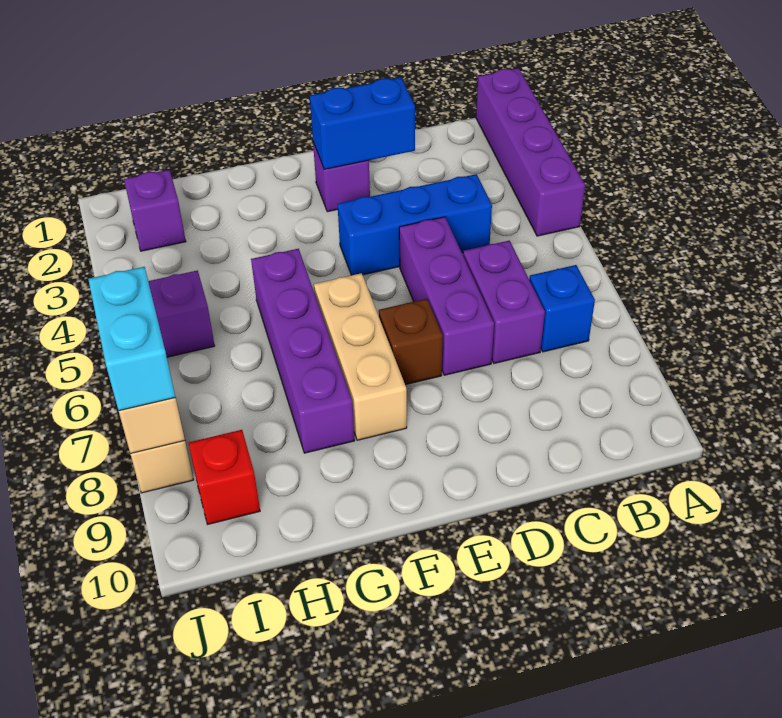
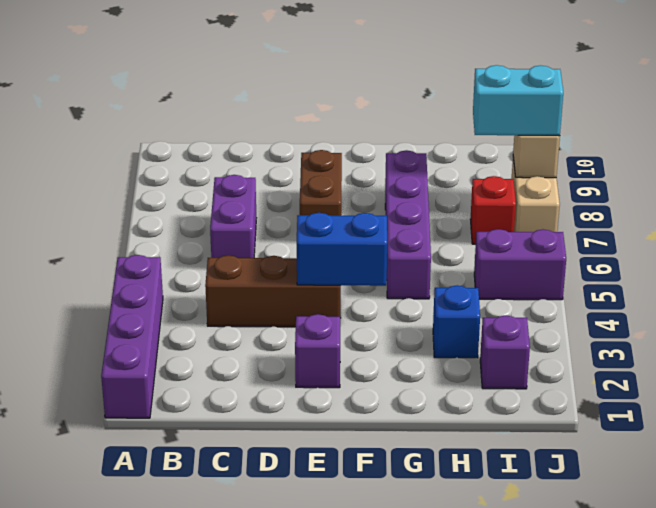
blue brick B7 level 1 -> blue brick H3 level 1
blue brick C4:E4 level 1 -> brown brick C4:E4 level 1
blue brick D2:E2 level 2 -> blue brick E4:F4 level 2
purple brick D5:D7 level 1 -> none
brown brick E7 level 1 -> brown brick E7:E8 level 1
tan brick F6:F8 level 1 -> none
red brick I9 level 1 -> red brick I7 level 1
cyan brick J7:J8 level 3 -> cyan brick I8:J8 level 3

